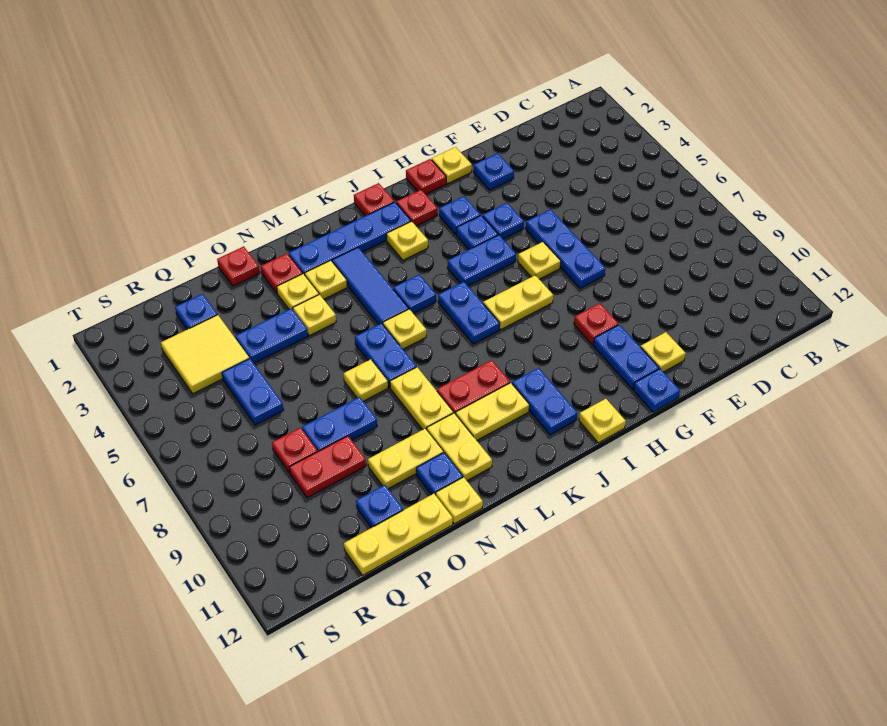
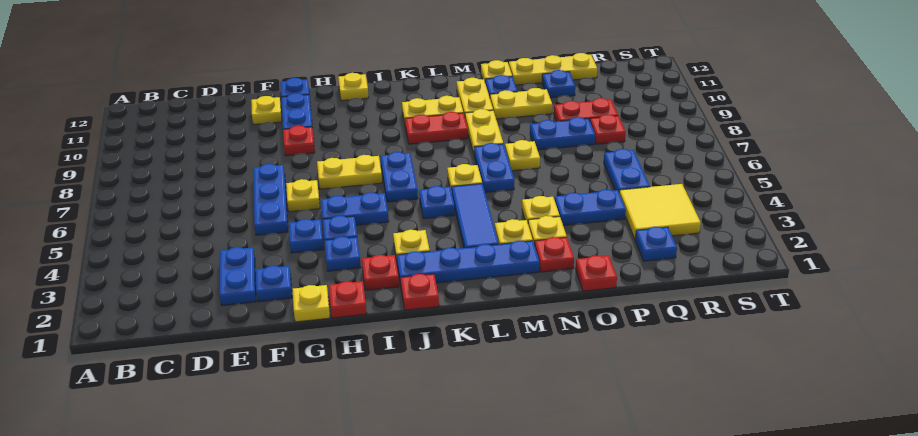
blue plate J10:J11 level 1 -> blue plate E2:E3 level 1

